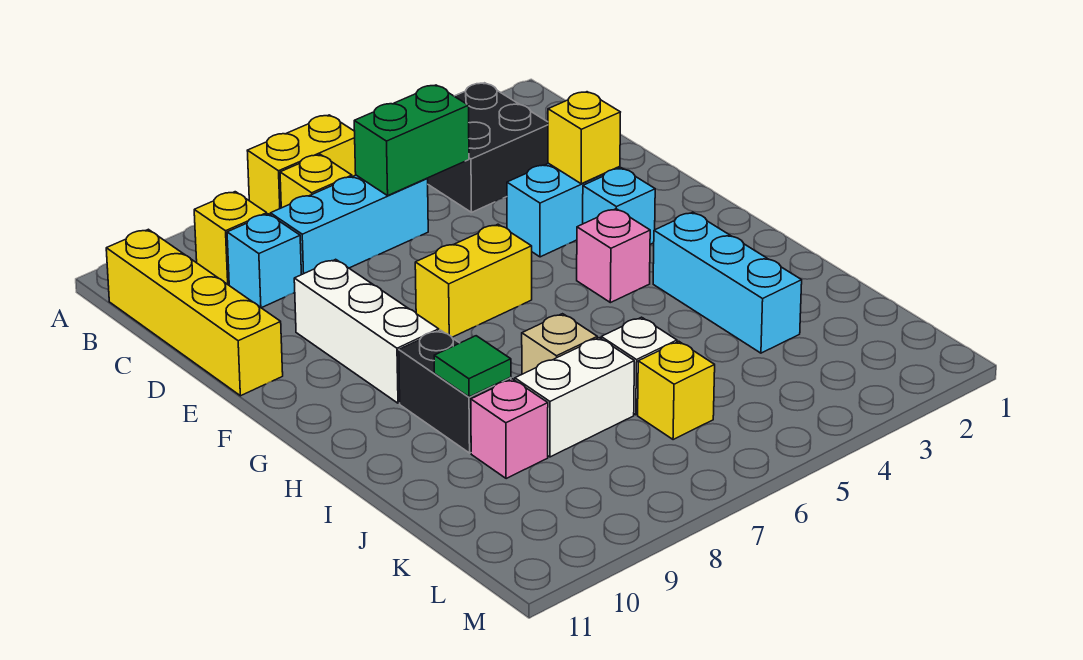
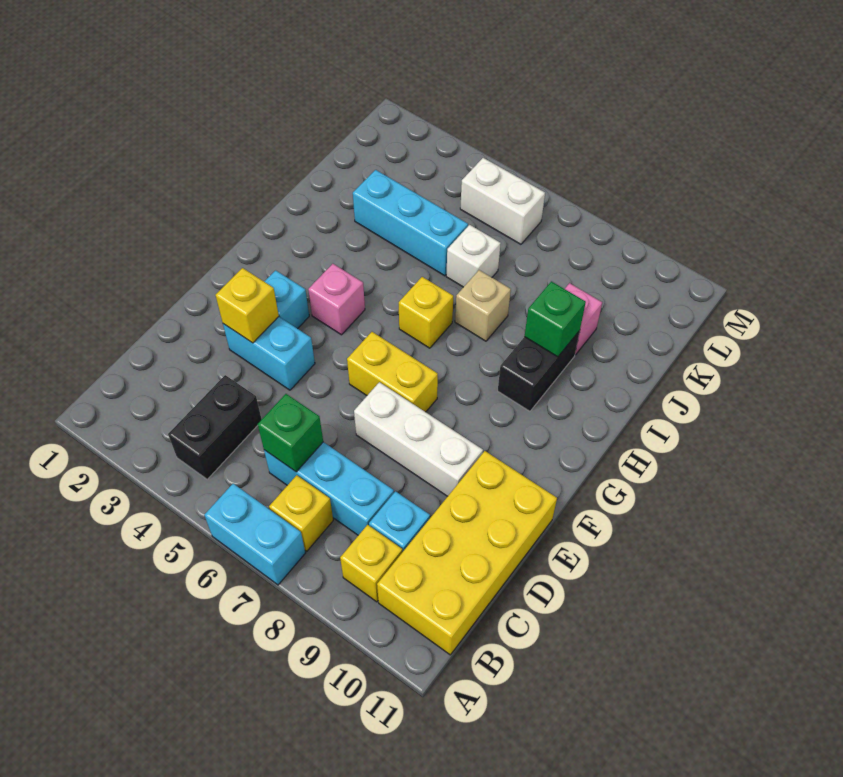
yellow brick A6:A7 level 1 -> cyan brick A6:A7 level 1
black brick B3:C4 level 1 -> black brick B4:C4 level 1
yellow brick B11:E11 level 1 -> yellow brick B10:E11 level 1
green brick C5:C6 level 2 -> green brick C6 level 2
white brick E9:G9 level 1 -> white brick E7:E9 level 1
cyan brick H3:J3 level 1 -> cyan brick J3:J5 level 1
green tile I9 level 2 -> green brick I9 level 2
white brick J7:J8 level 1 -> white brick L5:L6 level 1
yellow brick K6 level 1 -> yellow brick H6 level 1

